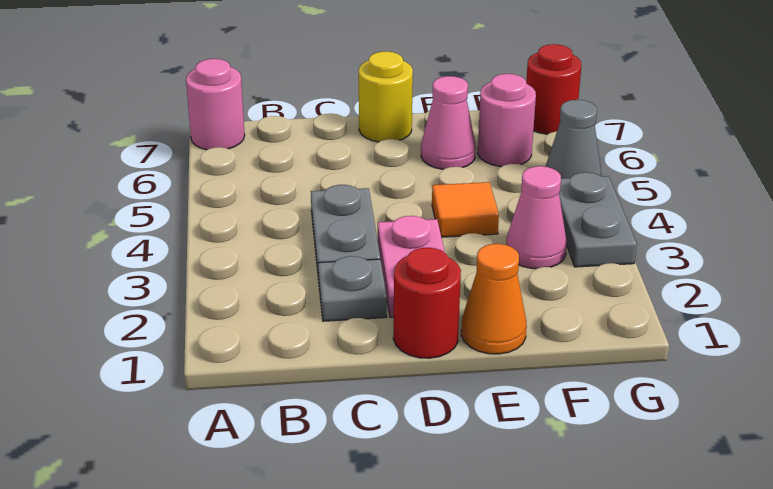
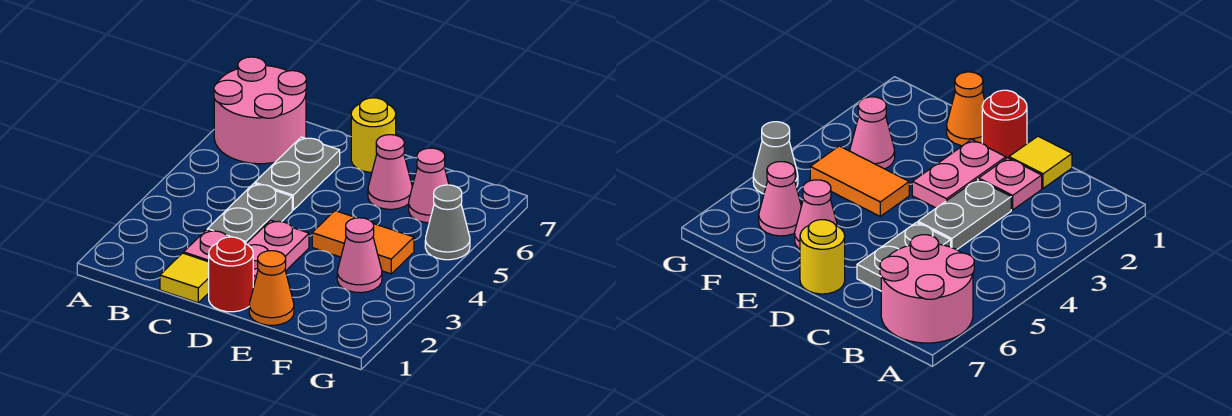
pink round brick A7 level 1 -> pink round brick A6:B7 level 1
none -> yellow tile C1 level 1
grey plate C2 level 1 -> pink plate C2 level 1
orange tile E4 level 1 -> orange tile E4:F4 level 1
pink round brick F6 level 1 -> pink cone F6 level 1
grey plate G3:G4 level 1 -> grey plate C5:C6 level 1
red round brick G7 level 1 -> none

